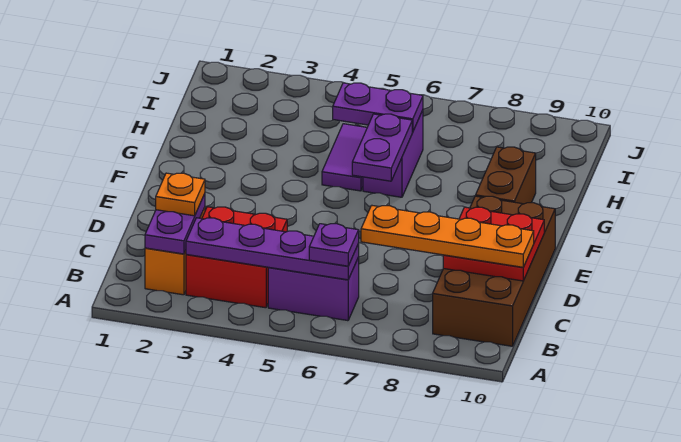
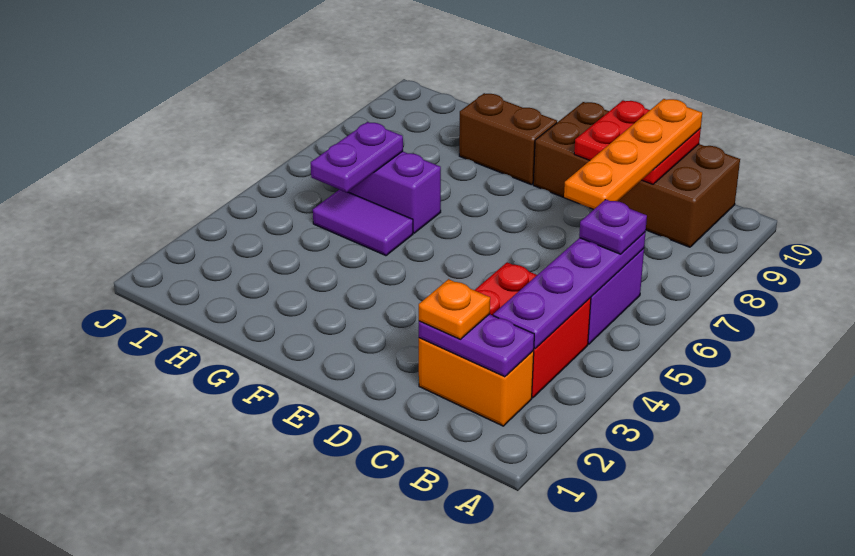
purple plate F6:G6 level 2 -> none

